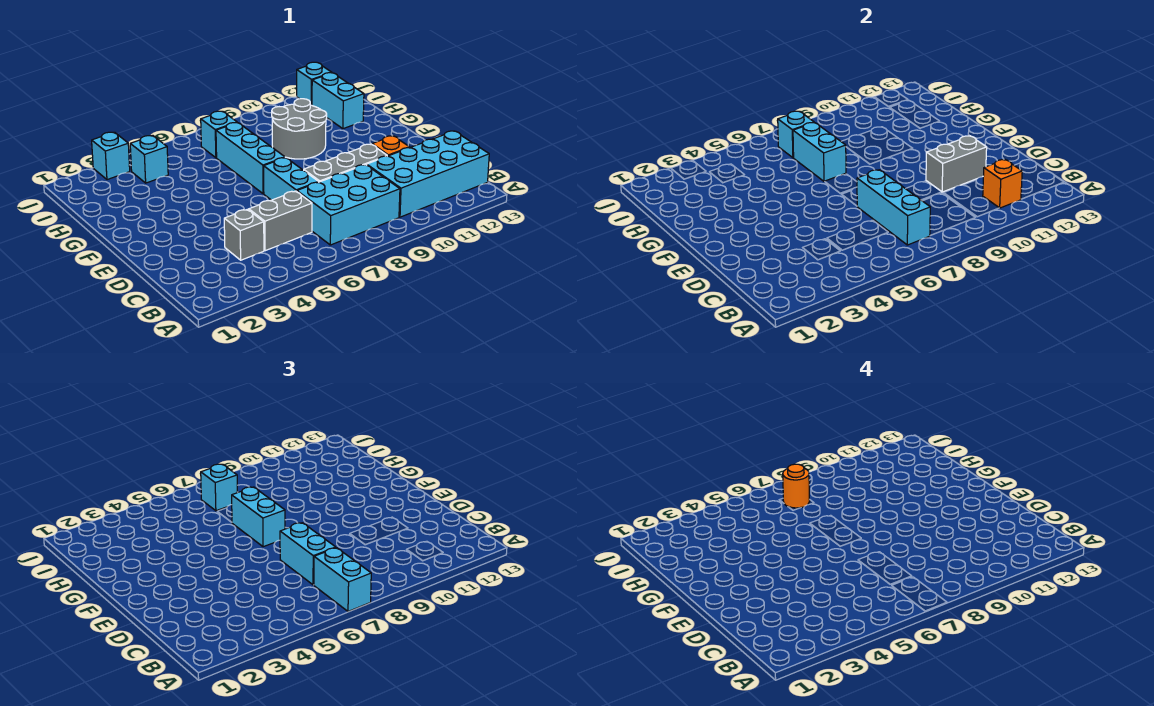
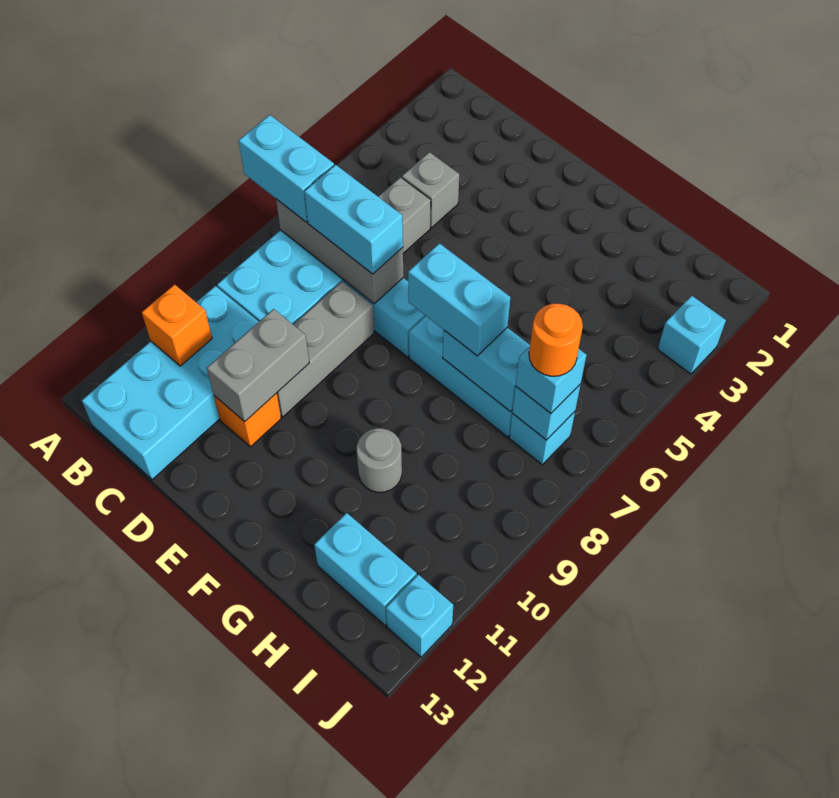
cyan brick B7:D7 level 2 -> grey brick B7:D7 level 2
grey round brick G9:H10 level 1 -> grey round brick G10 level 1
cyan brick I4 level 1 -> none

